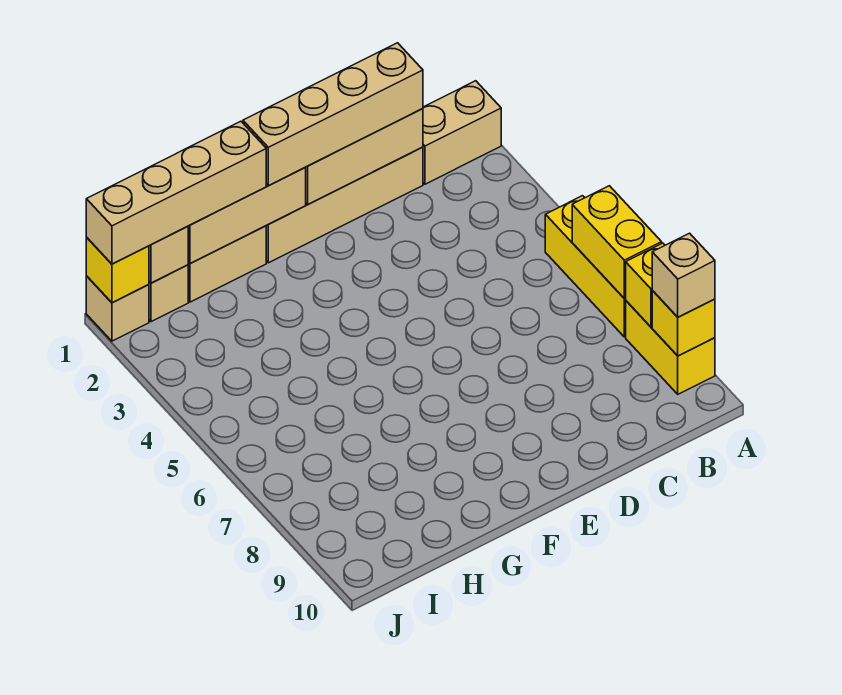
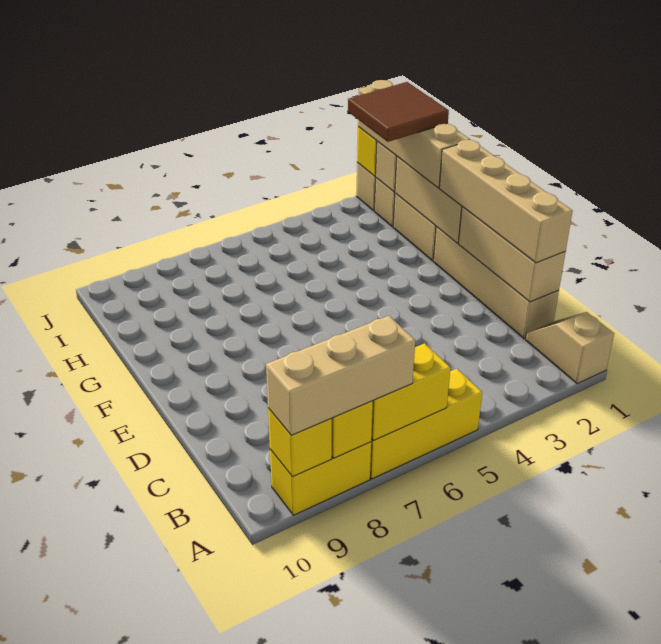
tan brick A1:B1 level 1 -> tan slope A1:B1 level 1 top A
tan brick A9 level 3 -> tan brick A7:A9 level 3
none -> brown tile H1:I2 level 4

